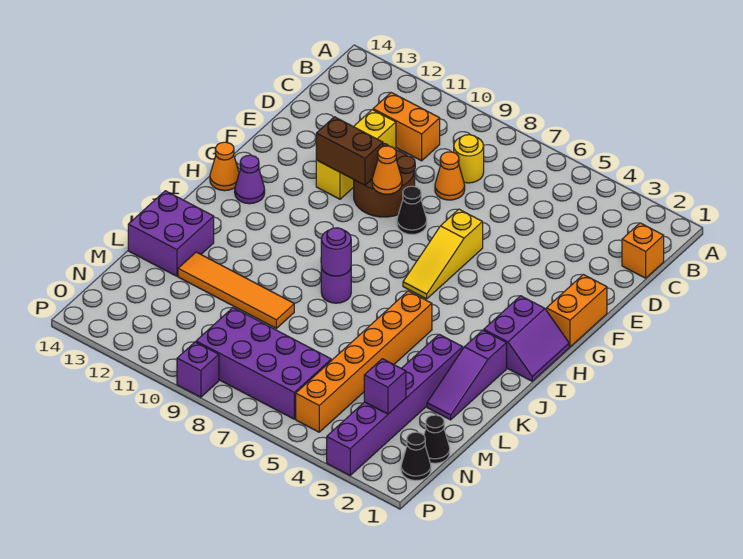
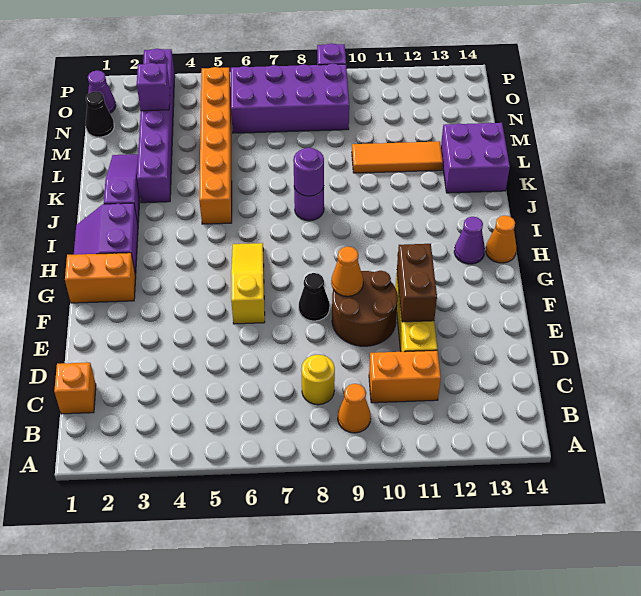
orange cone D8 level 1 -> orange cone B9 level 1
orange brick F1:G1 level 1 -> orange brick G1:G2 level 1
brown brick F10:F11 level 2 -> brown brick E11:F11 level 2
orange tile L9:L12 level 1 -> orange tile L10:L12 level 1
black cone O1 level 1 -> purple cone O1 level 1

